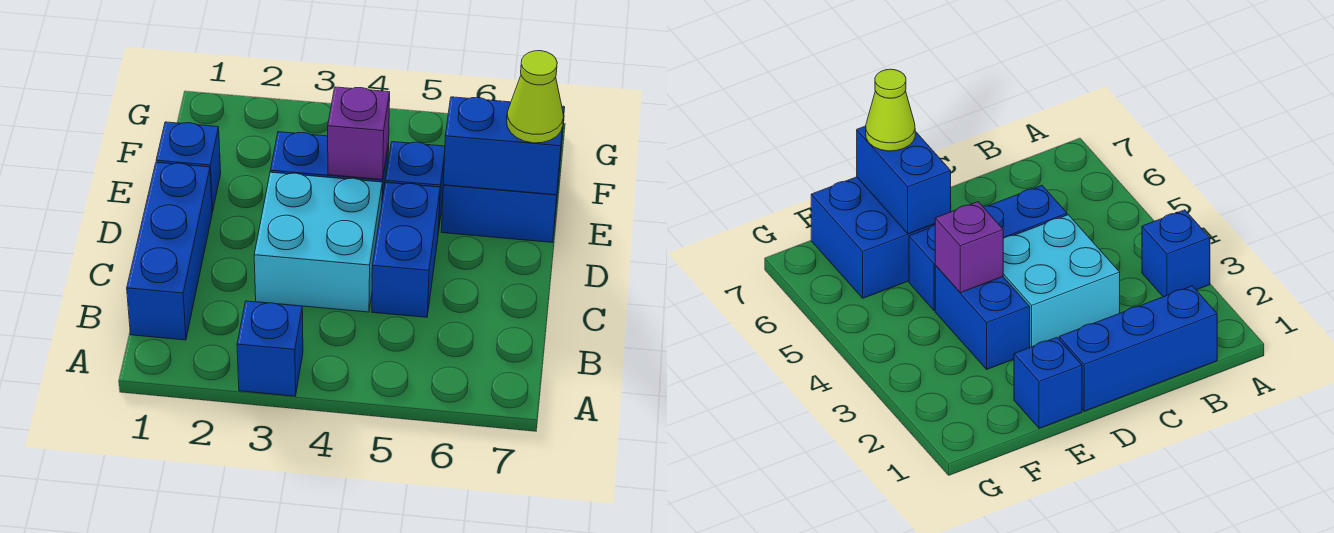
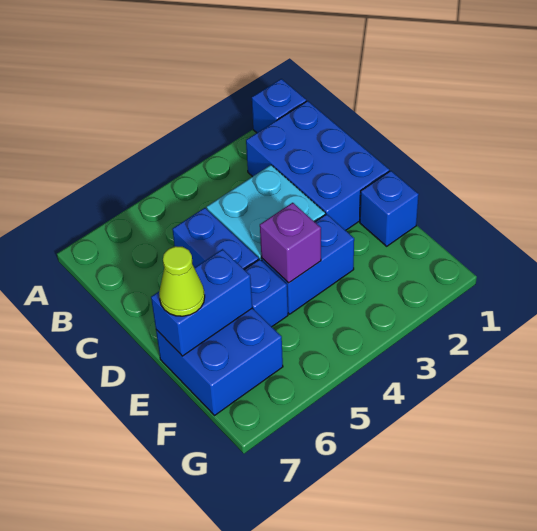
blue brick A3 level 1 -> blue brick A1 level 1
blue brick B1:D1 level 1 -> blue brick B1:D2 level 1

